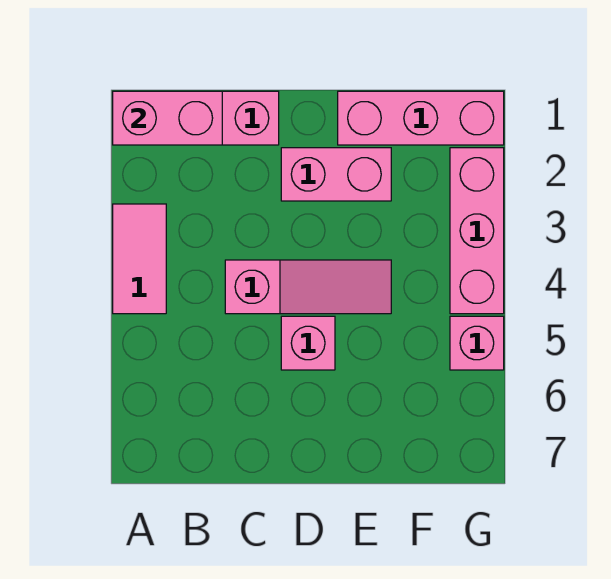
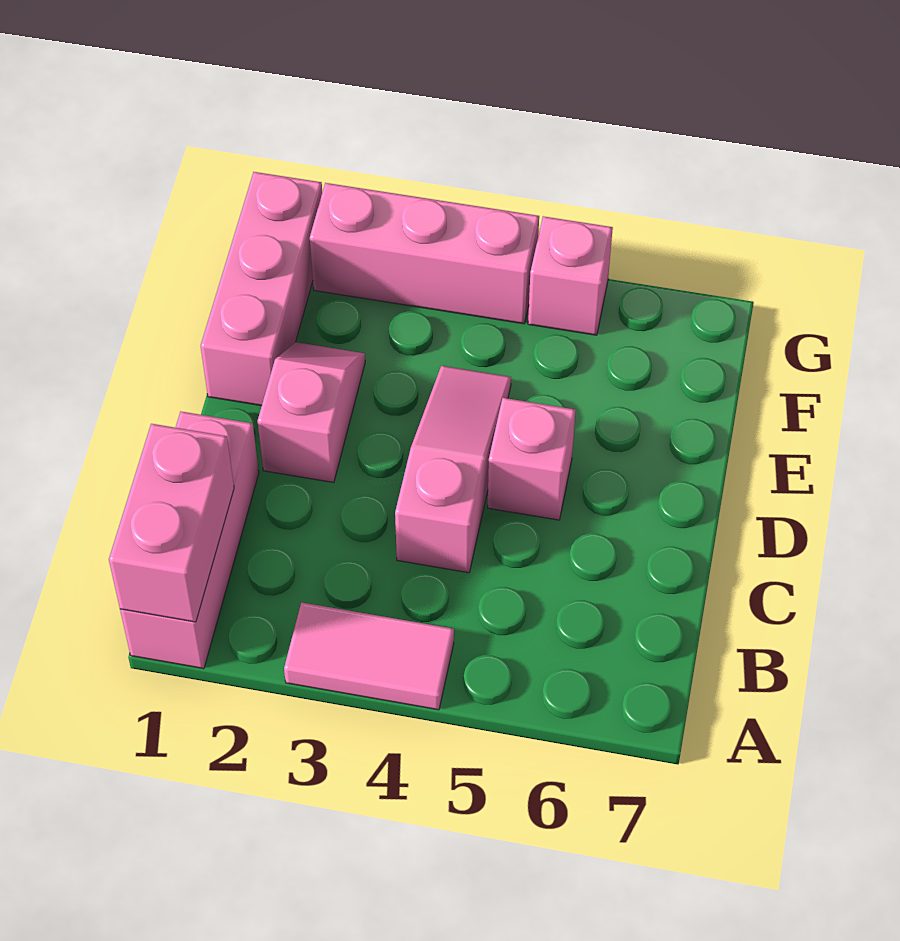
pink brick D2:E2 level 1 -> pink slope D2:E2 level 1 top D

